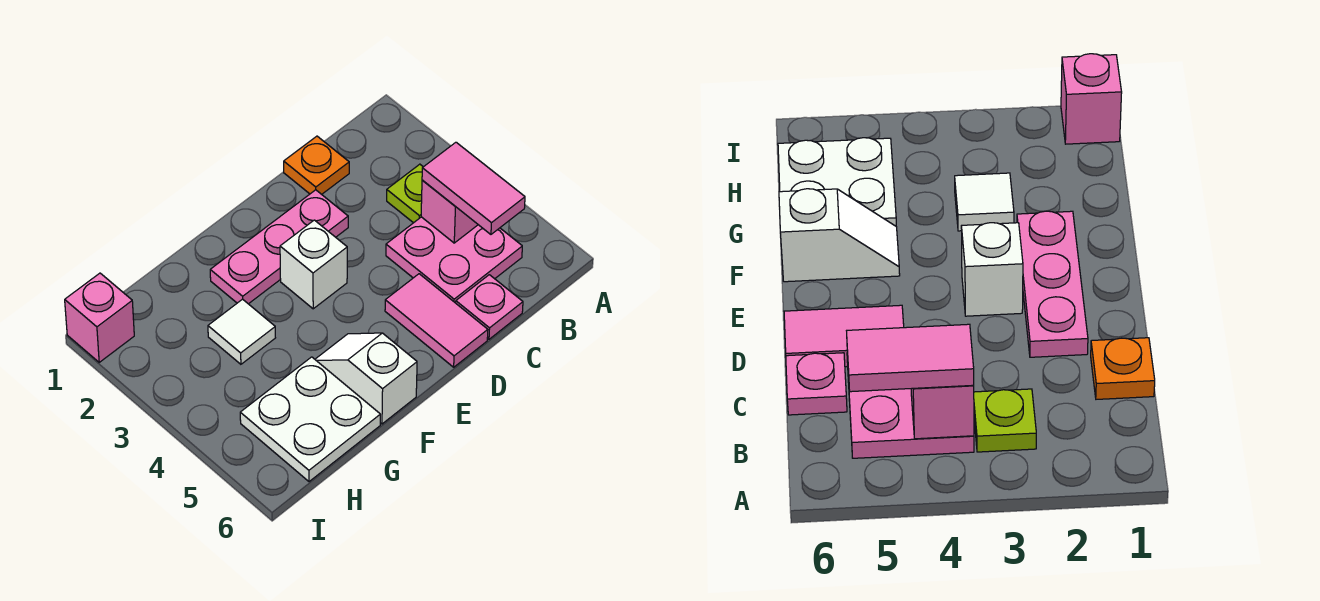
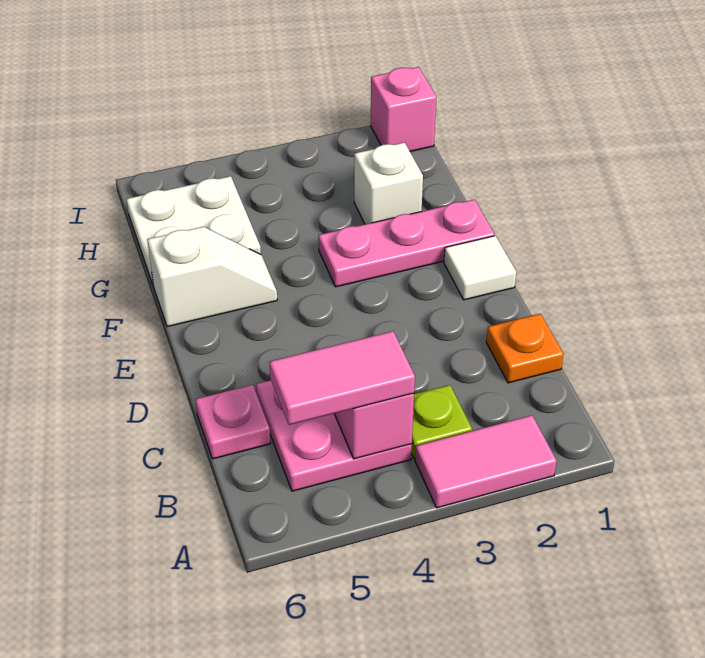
pink plate D2:F2 level 1 -> pink plate F1:F3 level 1
pink tile D5:D6 level 1 -> pink tile A2:A3 level 1
white brick E3 level 1 -> white brick G2 level 1
white tile G3 level 1 -> white tile E1 level 1

